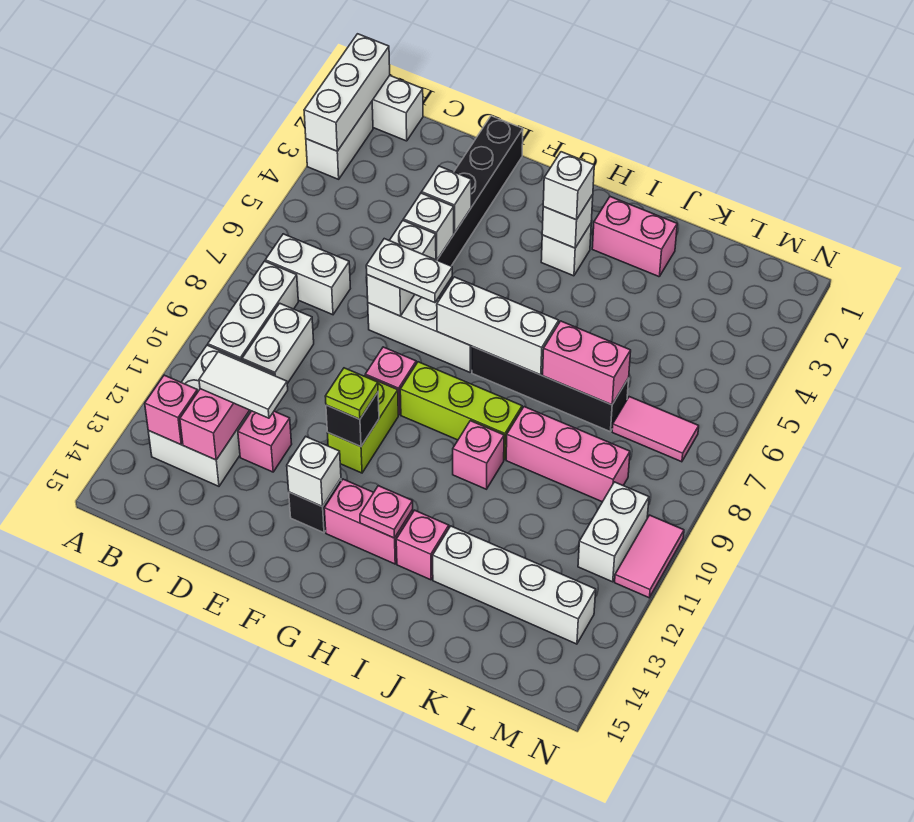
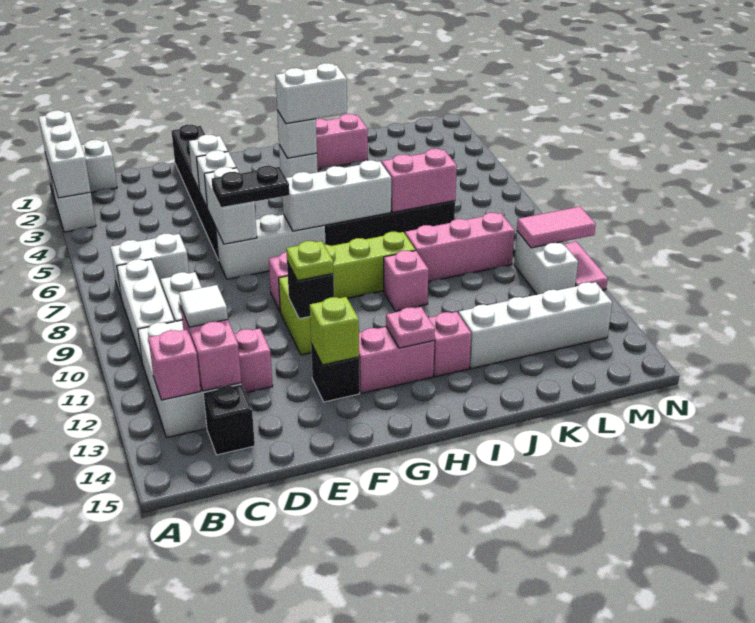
white tile C12:D12 level 3 -> white tile C12 level 3
none -> black brick C14 level 1
white plate E7:F7 level 3 -> black plate E7:F7 level 3
white brick F13 level 2 -> lime brick F13 level 2
white brick H3 level 3 -> white brick H3:I3 level 3
pink tile L7:M7 level 1 -> pink tile M10:N10 level 2

